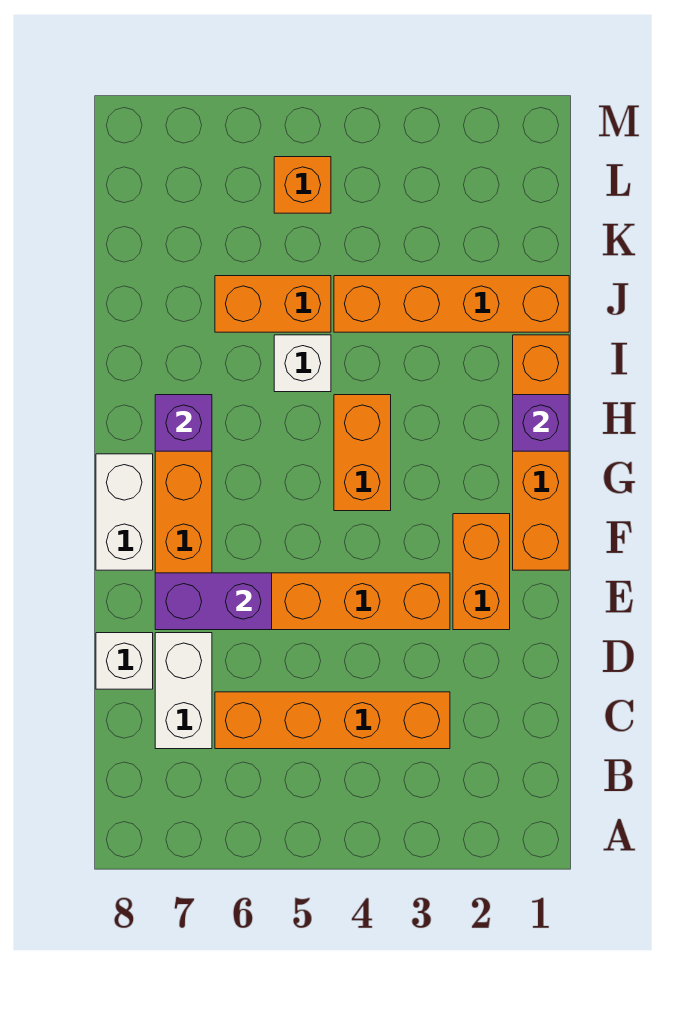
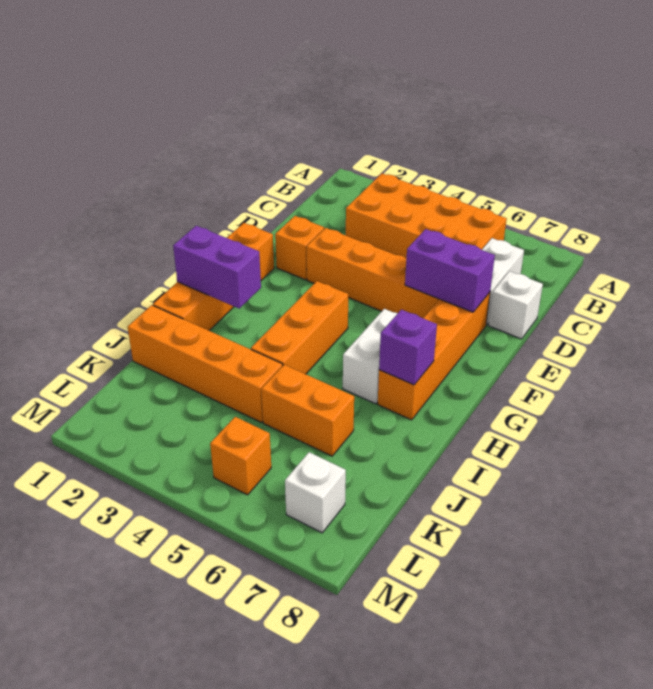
orange brick C3:C6 level 1 -> orange brick B3:C6 level 1
orange brick E2:F2 level 1 -> orange brick E2 level 1
white brick F8:G8 level 1 -> white brick G6:H6 level 1
orange brick G4:H4 level 1 -> orange brick G4:I4 level 1
purple brick H1 level 2 -> purple brick H1:H2 level 2
white brick I5 level 1 -> white brick L7 level 1

